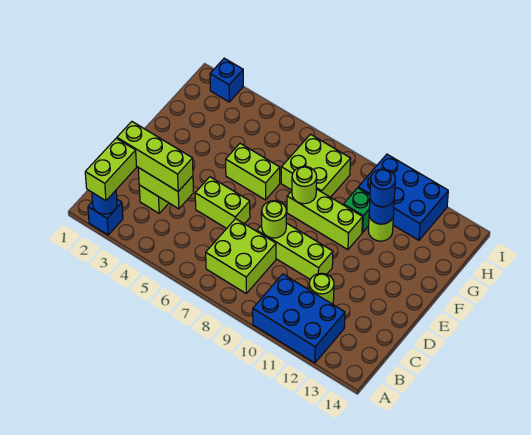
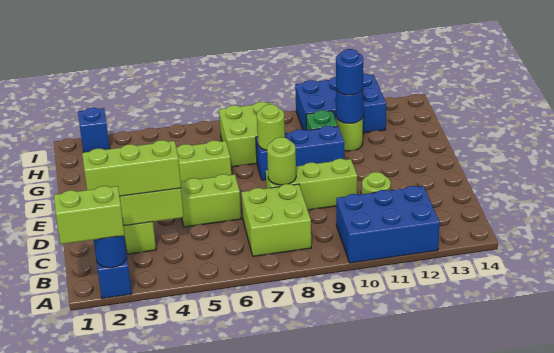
lime brick A2:B2 level 3 -> lime brick A1:A2 level 3
lime brick F8:F10 level 1 -> blue brick F8:F10 level 1

